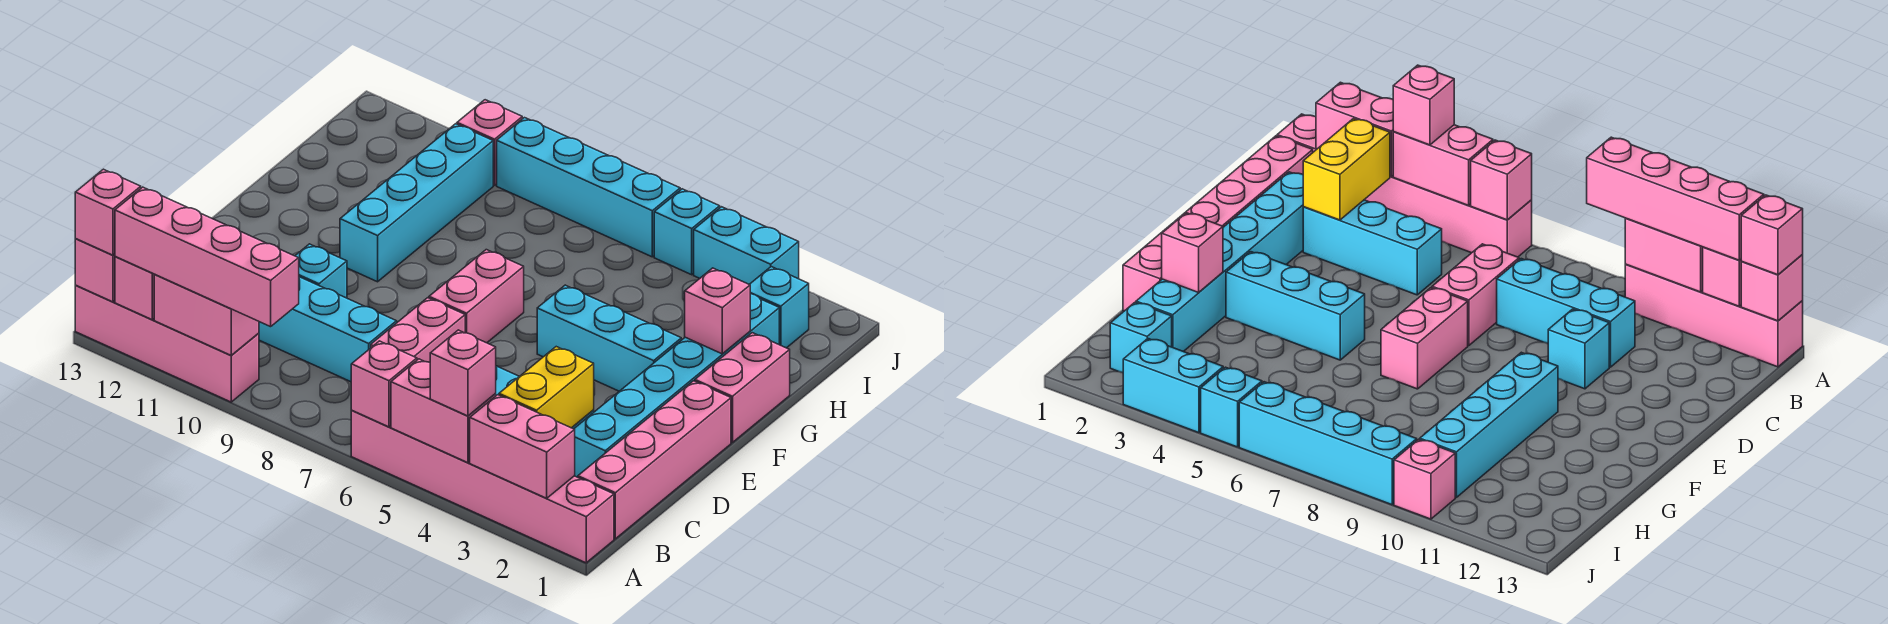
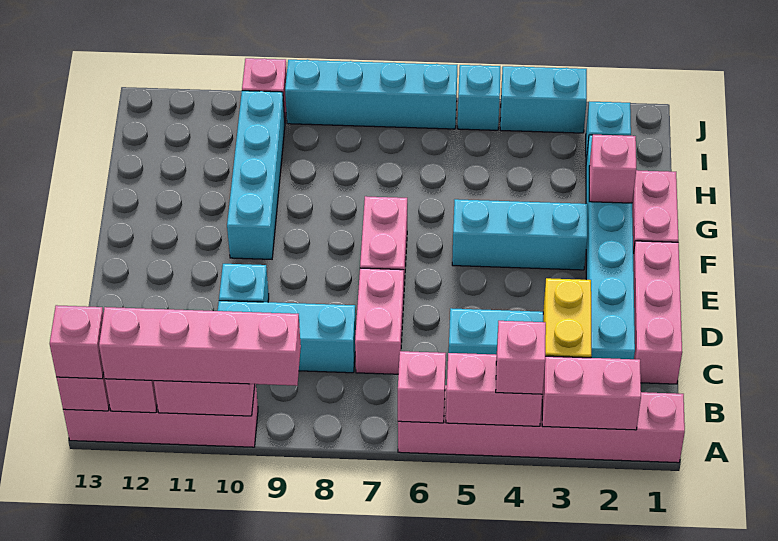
pink brick B1:E1 level 1 -> pink brick C1:E1 level 1

